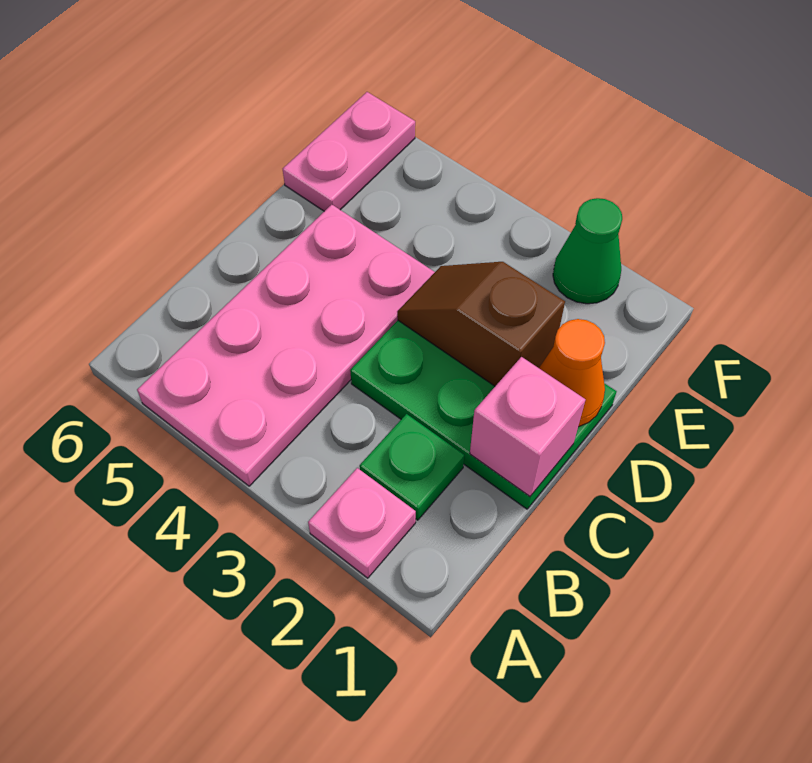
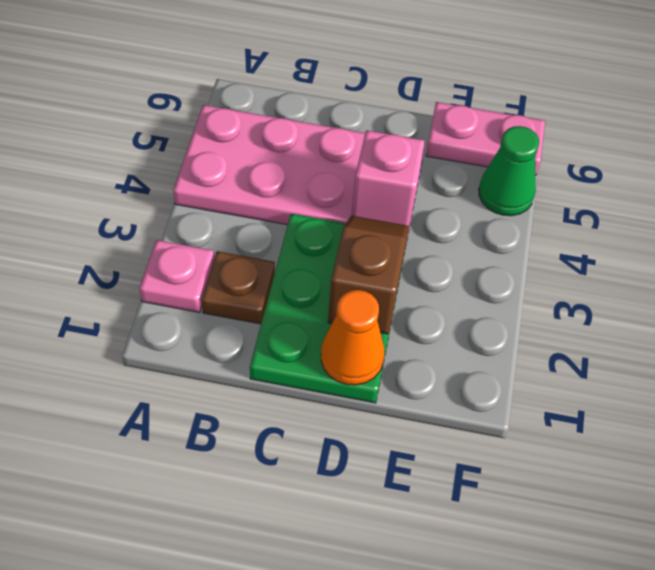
green plate B2 level 1 -> brown plate B2 level 1
pink brick C1 level 2 -> pink brick D4 level 2
green cone F2 level 1 -> green cone F5 level 1

